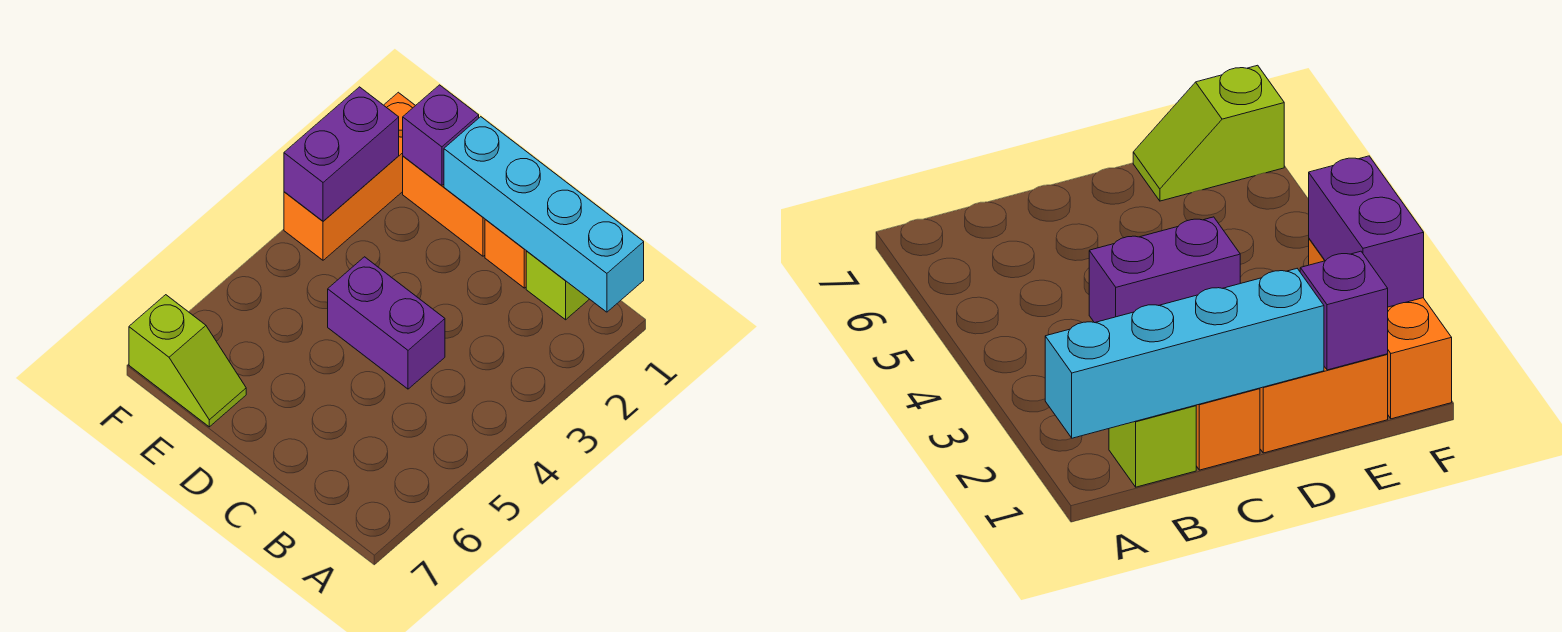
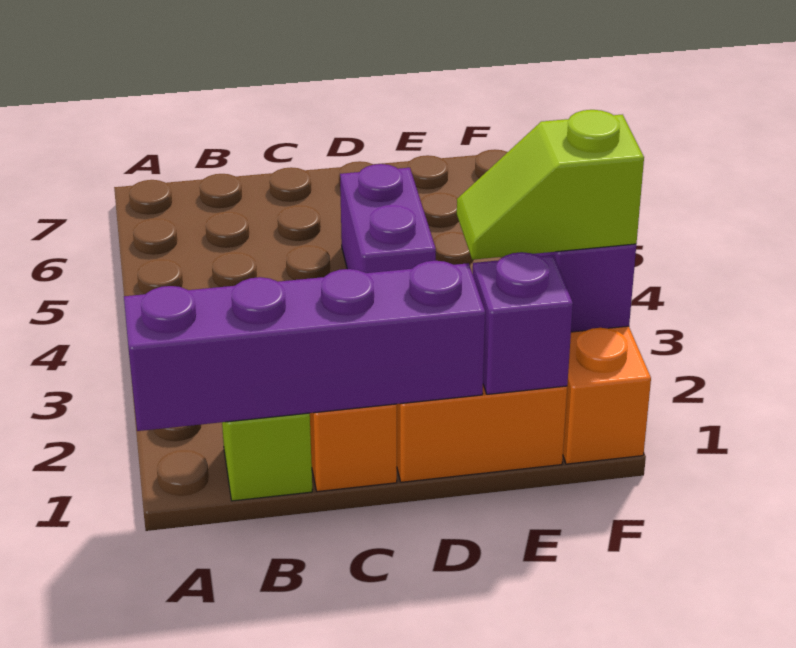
cyan brick A1:D1 level 2 -> purple brick A1:D1 level 2
purple brick C4:D4 level 1 -> purple brick D4:D5 level 1
lime slope E7:F7 level 1 top F -> lime slope E2:F2 level 3 top F

